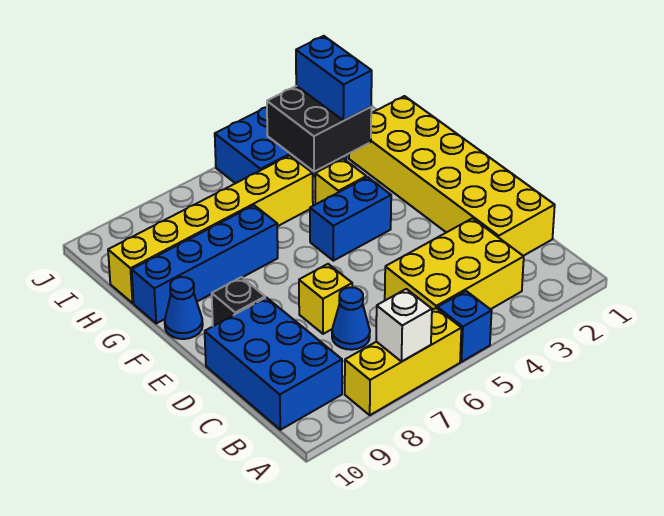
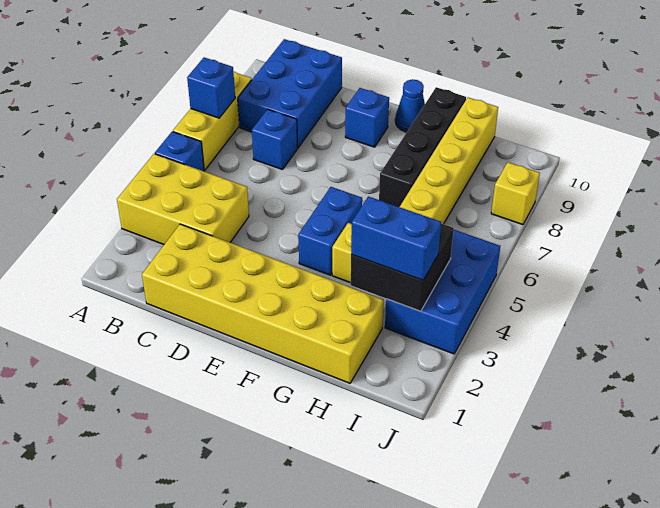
white brick A7 level 2 -> blue brick A7 level 2
yellow brick B3:C5 level 1 -> yellow brick A3:C4 level 1
blue brick B9:D10 level 1 -> blue brick B8:C10 level 1
blue cone C7 level 1 -> blue brick C7 level 1
yellow brick D7 level 1 -> yellow brick J8 level 1
black brick E9 level 1 -> blue brick E9 level 1
blue brick G7:G10 level 1 -> black brick G7:G10 level 1

